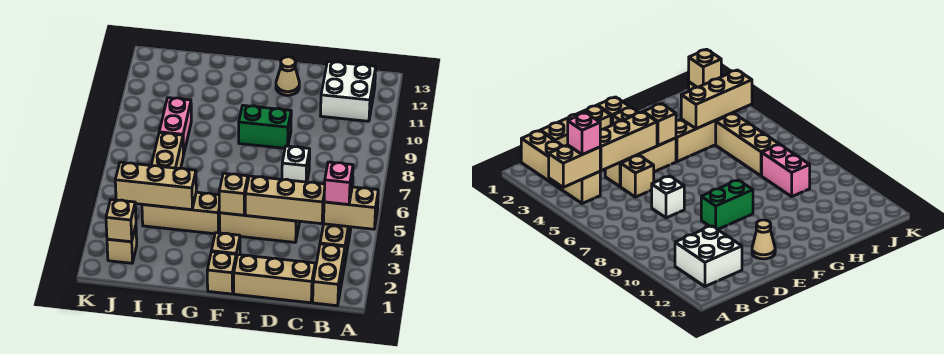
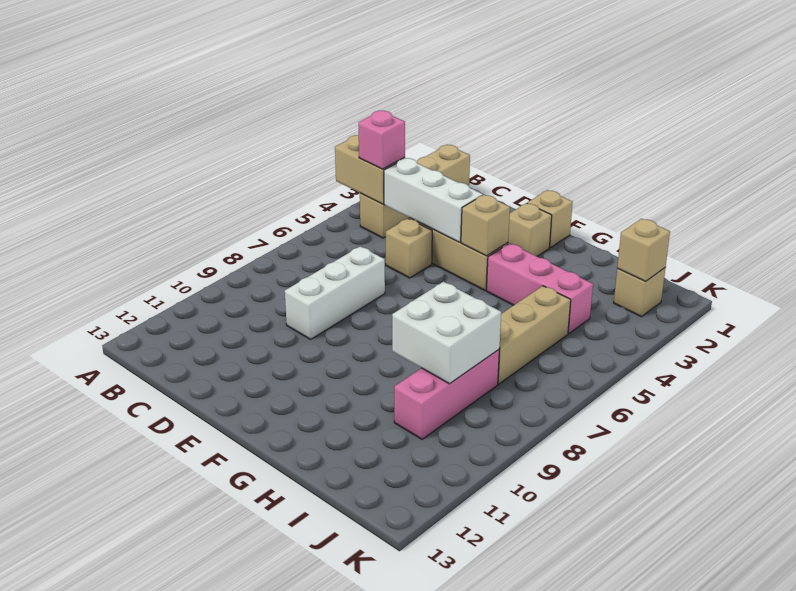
white brick B11:C12 level 1 -> white brick H8:I9 level 2
tan brick C1:E1 level 1 -> none
tan brick C4:E4 level 2 -> white brick C4:E4 level 2
white brick D7 level 1 -> white brick D7:D9 level 1
green brick E9:F9 level 1 -> none
tan cone E12 level 1 -> none
tan brick G4:I4 level 1 -> pink brick G4:I4 level 1
tan brick H4:J4 level 2 -> none
pink brick I8:I9 level 1 -> pink brick I8:I10 level 1

